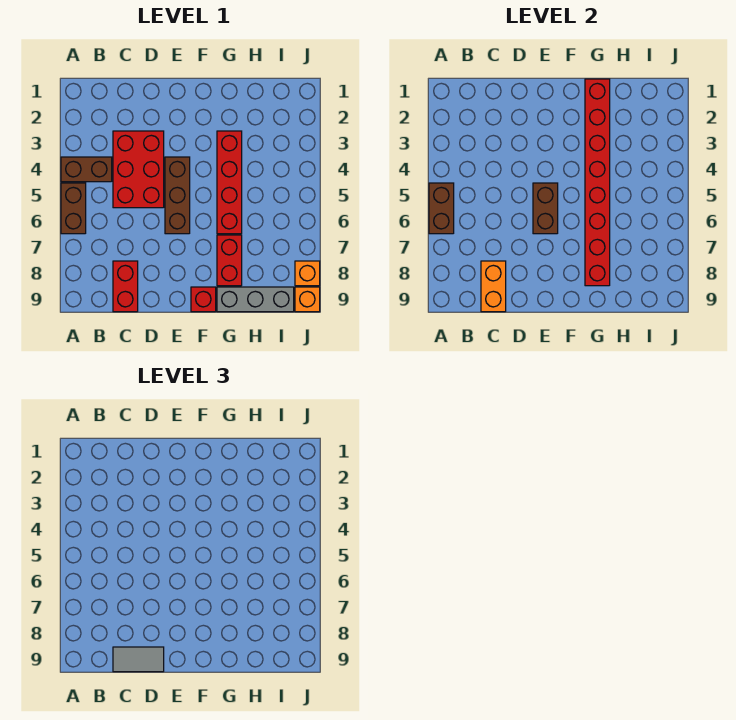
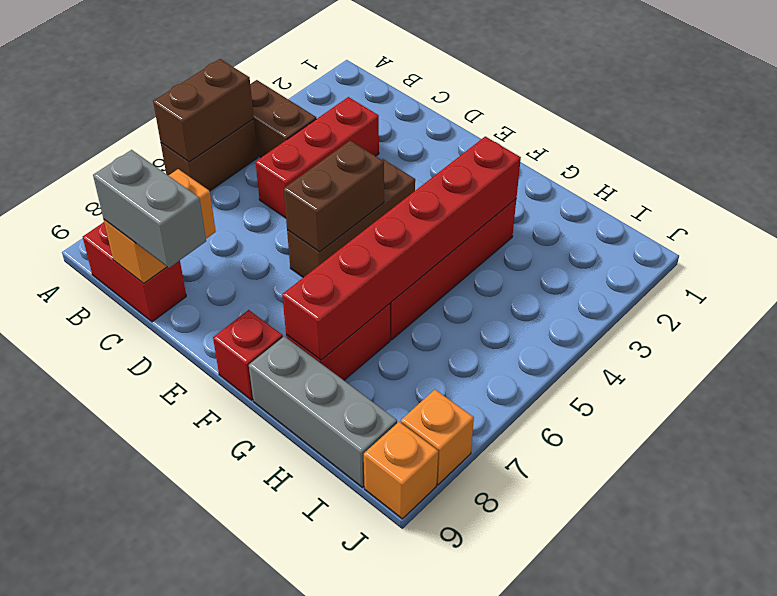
red brick C3:D5 level 1 -> red brick C3:C5 level 1
red brick C8:C9 level 1 -> red brick B9:C9 level 1
grey tile C9:D9 level 3 -> grey brick C9:D9 level 3
red brick G1:G8 level 2 -> red brick G3:G8 level 2

